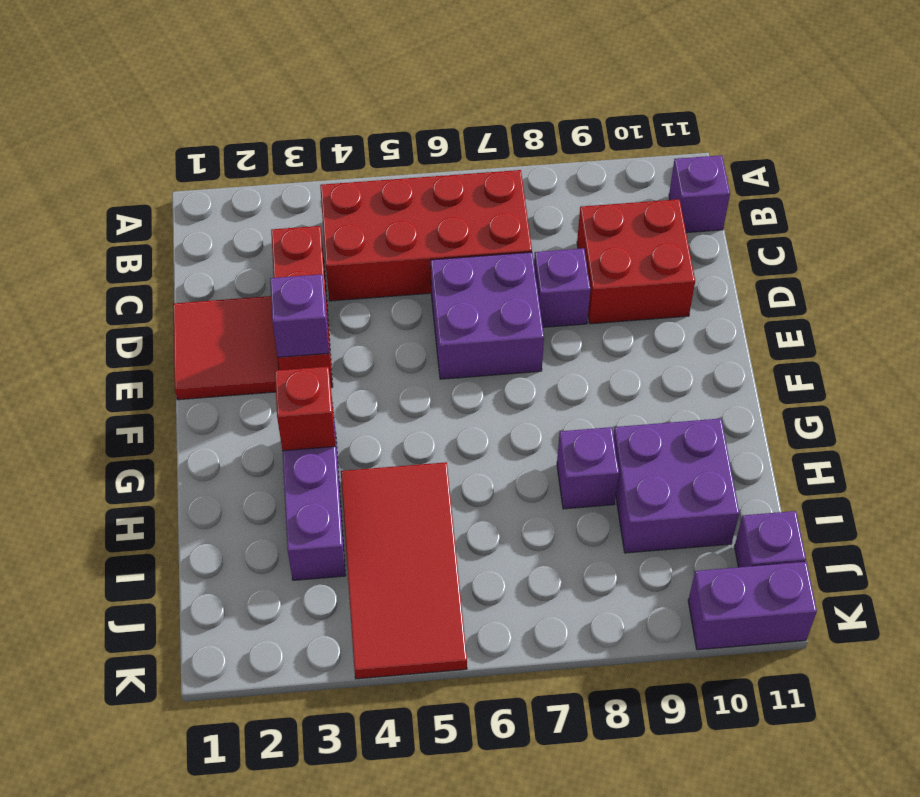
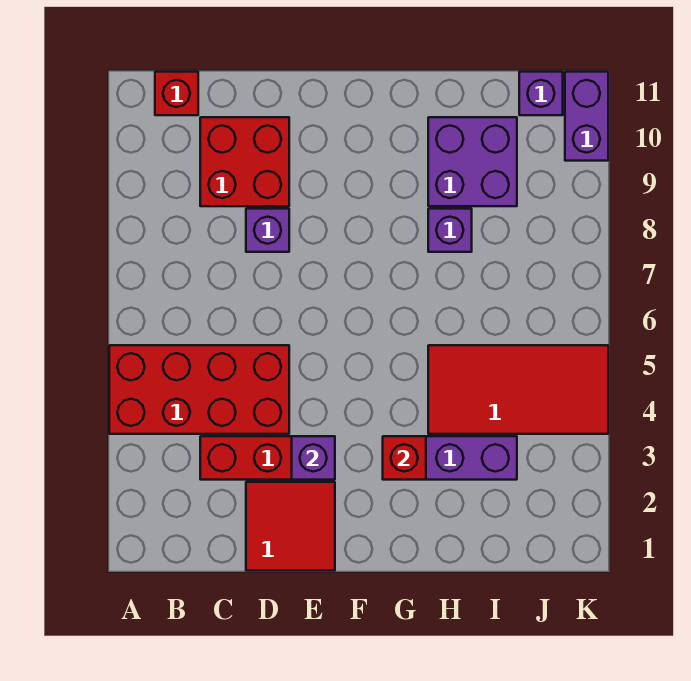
red brick B4:C7 level 1 -> red brick A4:D5 level 1
purple brick B11 level 1 -> red brick B11 level 1
purple brick D6:E7 level 1 -> none

